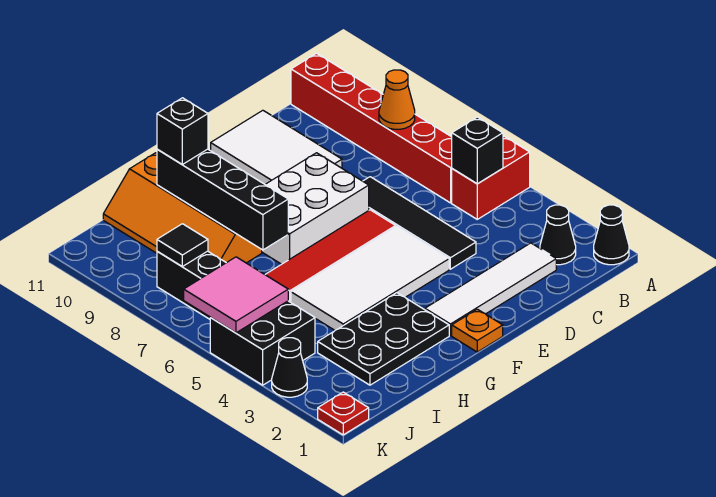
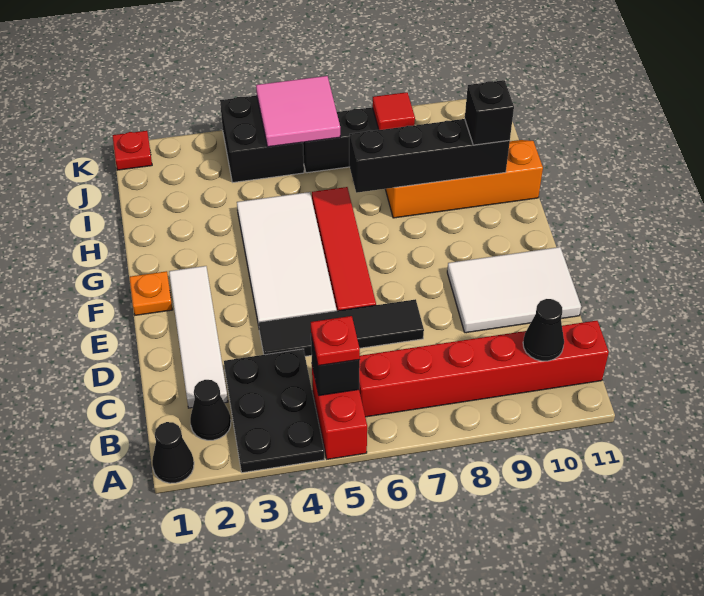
none -> red plate B5 level 3
orange cone B8 level 2 -> none
white brick E7:G8 level 1 -> none
black plate G2:I3 level 1 -> black plate A3:C4 level 1
black tile J8 level 2 -> red tile J8 level 2
black cone K3 level 1 -> black cone B10 level 2

